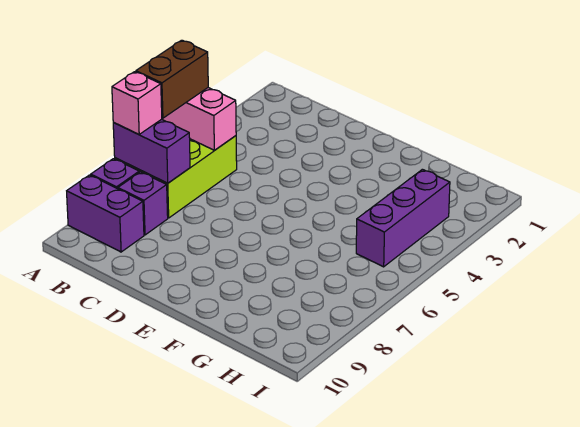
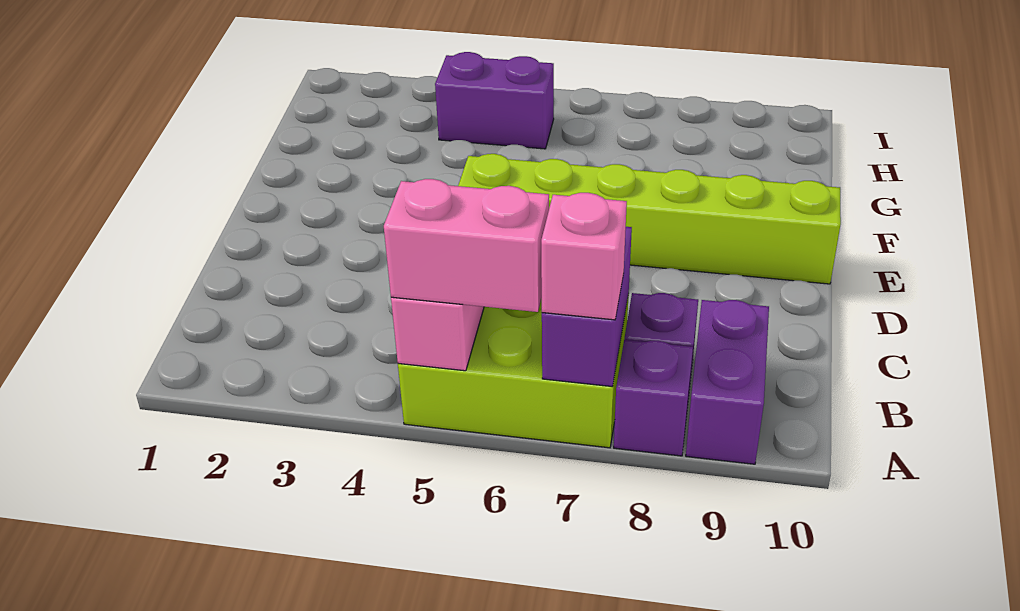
brown brick A5:A6 level 3 -> pink brick A5:A6 level 3
none -> lime brick E5:E10 level 1
purple brick H3:H5 level 1 -> purple brick H4:H5 level 1

